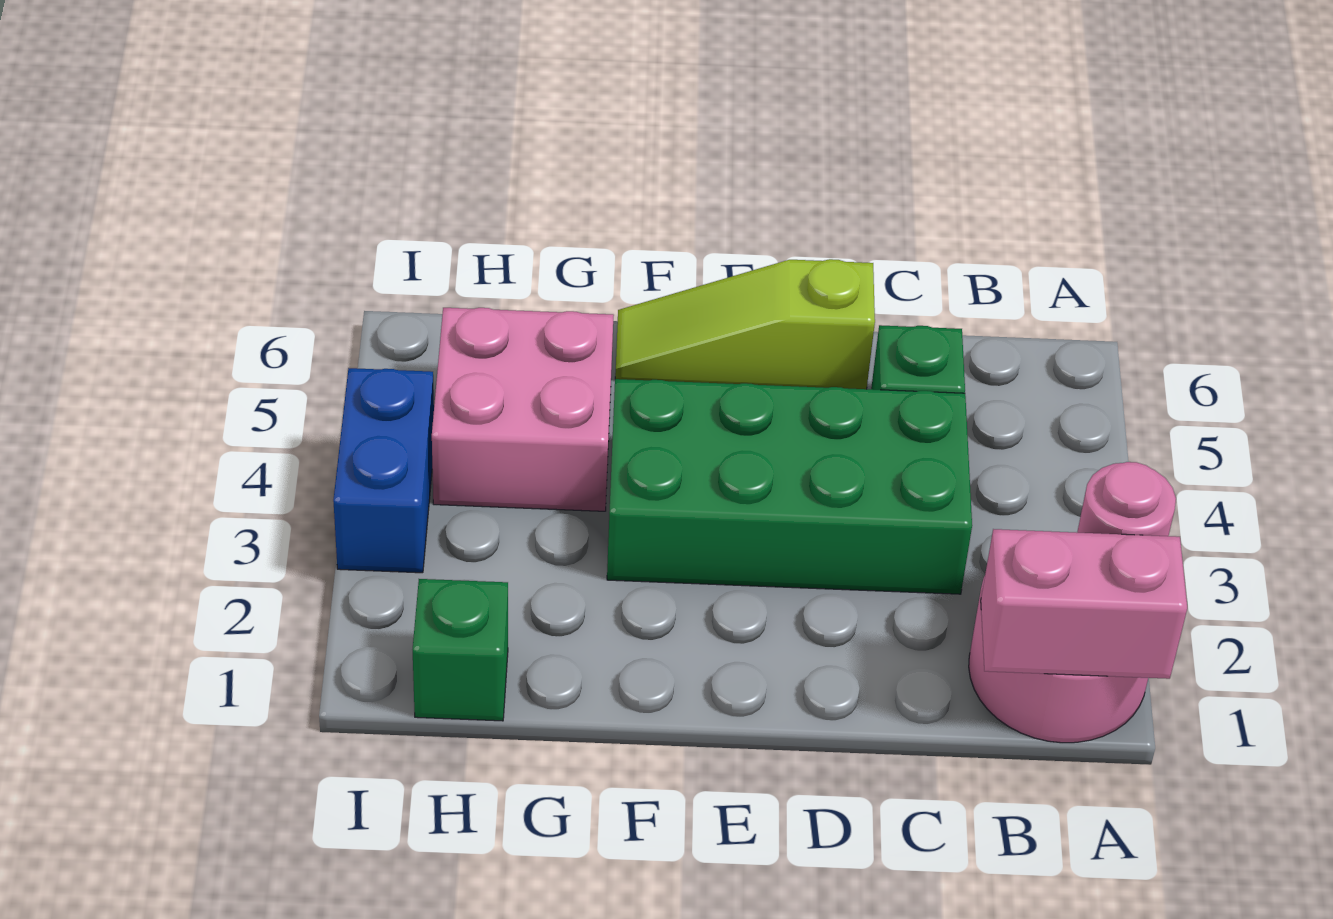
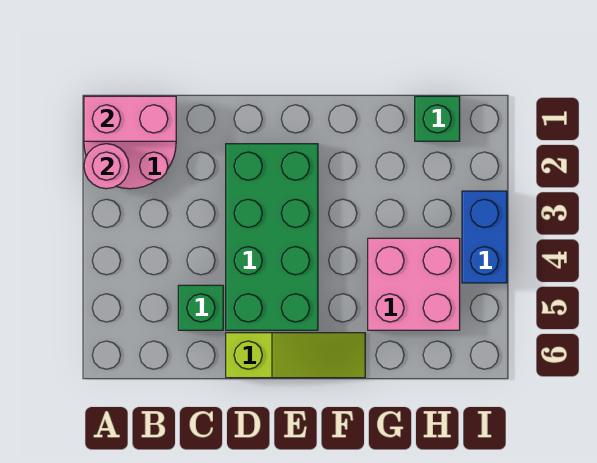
green brick C3:F4 level 1 -> green brick D2:E5 level 1

